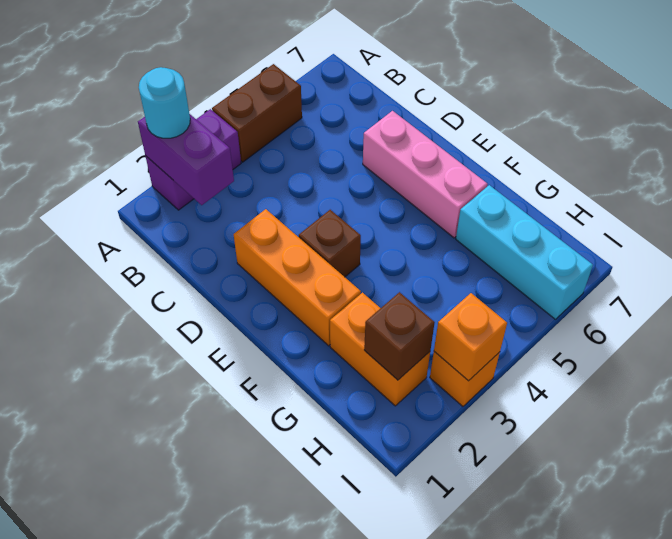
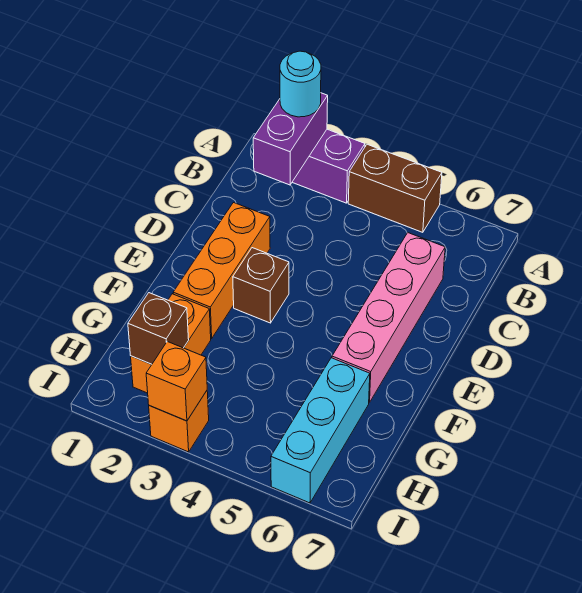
pink brick D6:F6 level 1 -> pink brick C6:F6 level 1

